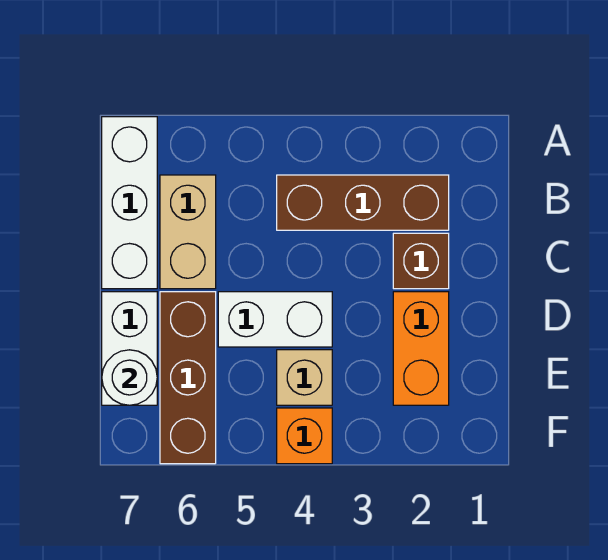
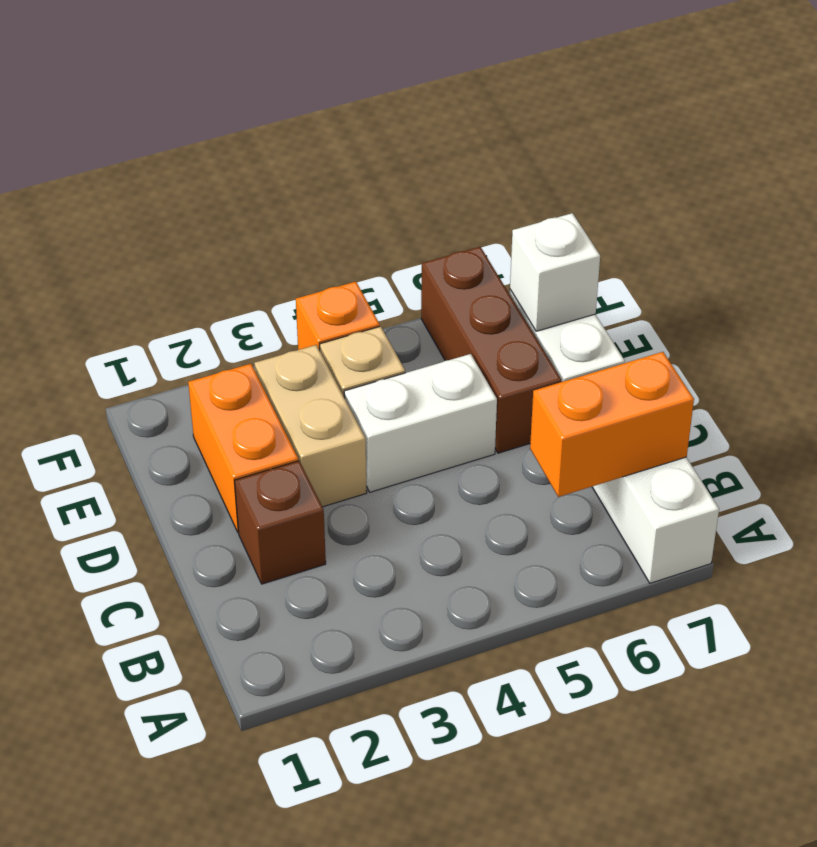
brown brick B2:B4 level 1 -> none
tan brick B6:C6 level 1 -> tan brick D3:E3 level 1
none -> orange brick B6:B7 level 2
white round brick E7 level 2 -> white brick E7 level 2

